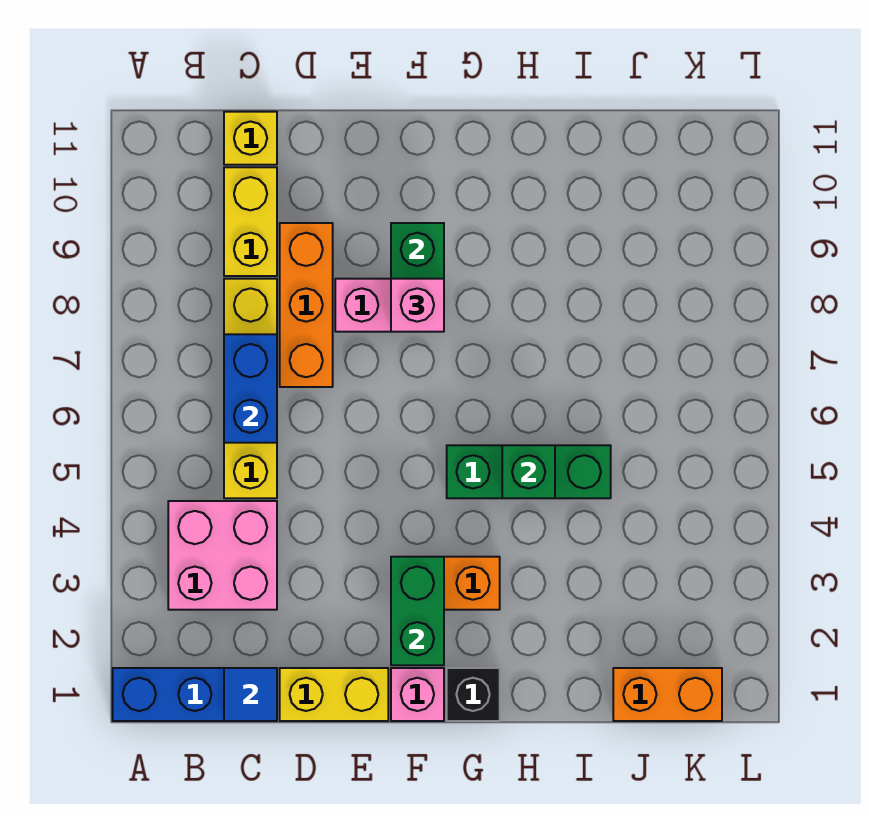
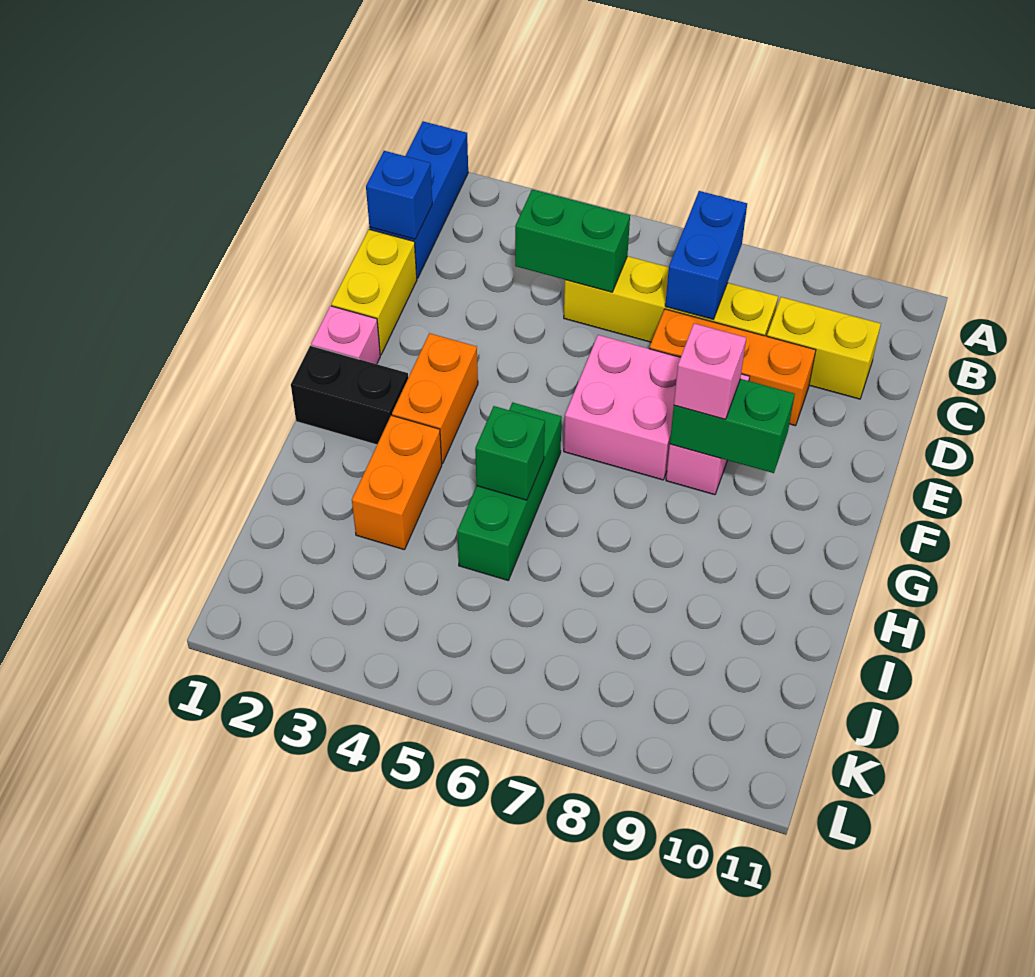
pink brick B3:C4 level 1 -> pink brick E6:F7 level 1
blue tile C1 level 2 -> blue brick C1 level 2
blue brick C6:C7 level 2 -> blue brick B7:C7 level 2
yellow brick C11 level 1 -> none
green brick F2:F3 level 2 -> green brick C4:C5 level 2
black brick G1 level 1 -> black brick G1:G2 level 1
orange brick J1:K1 level 1 -> orange brick H3:I3 level 1

